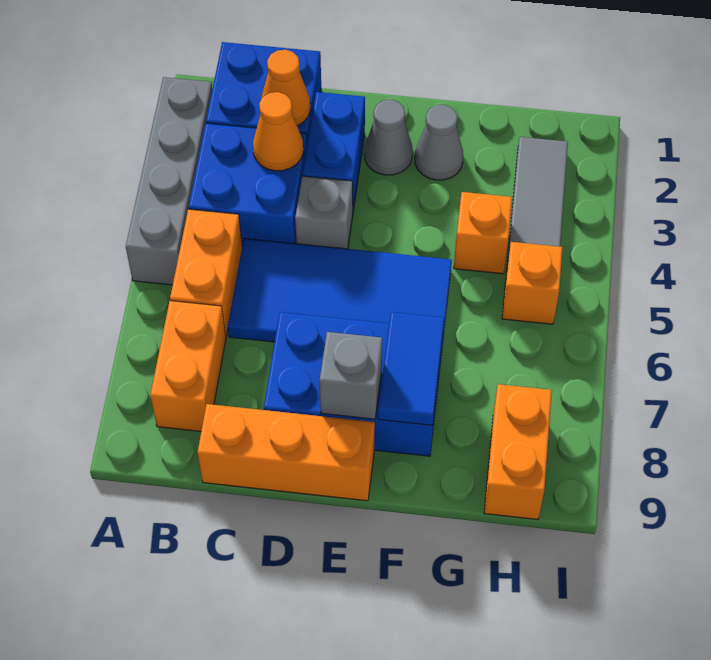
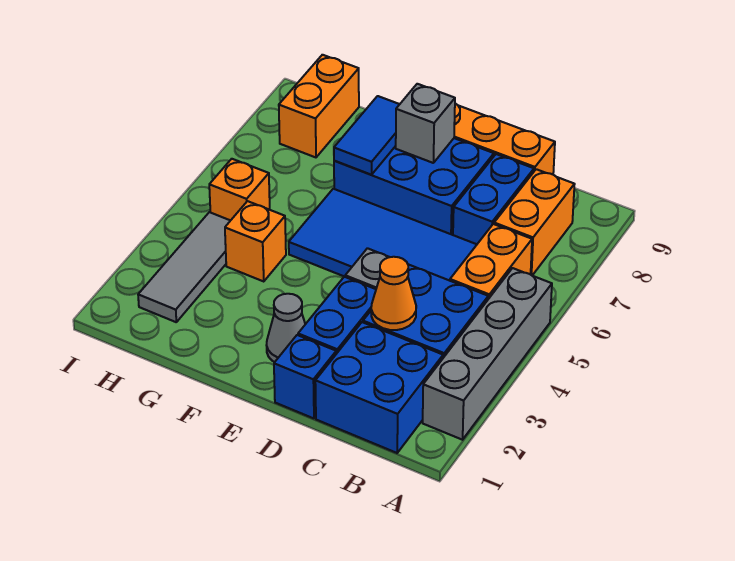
orange cone C2 level 2 -> none
none -> blue brick C7:C8 level 1
none -> blue brick D1 level 1
grey cone F2 level 1 -> none

